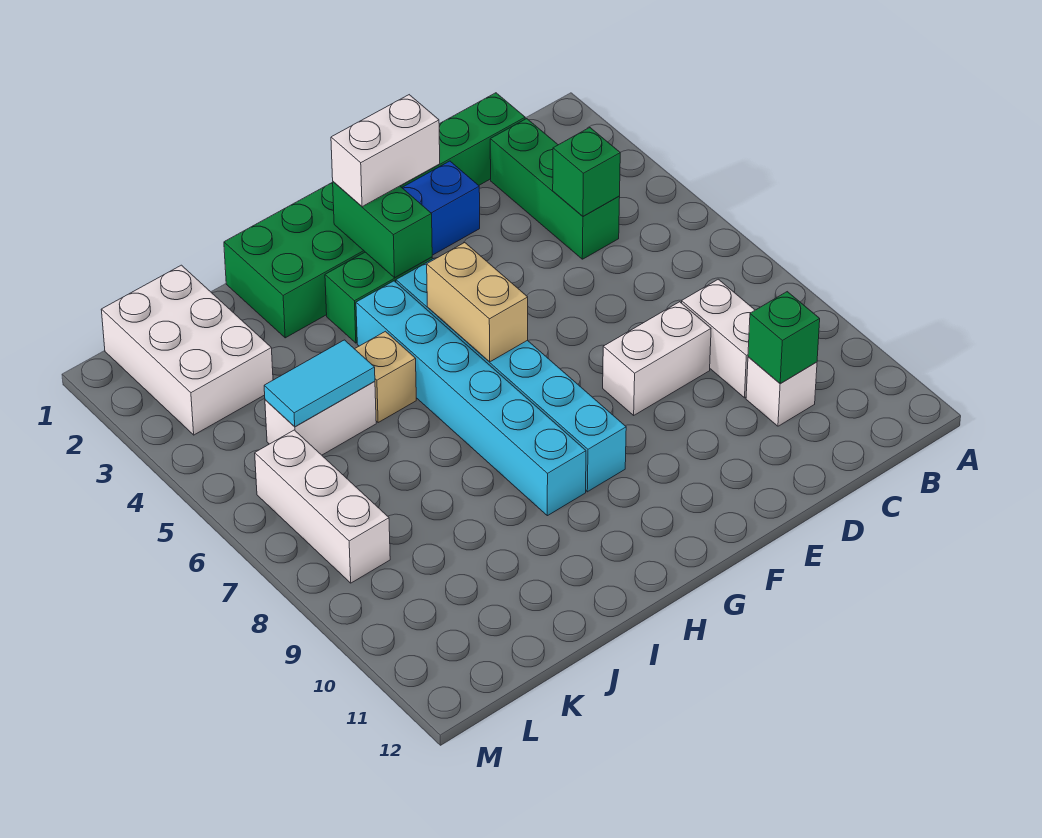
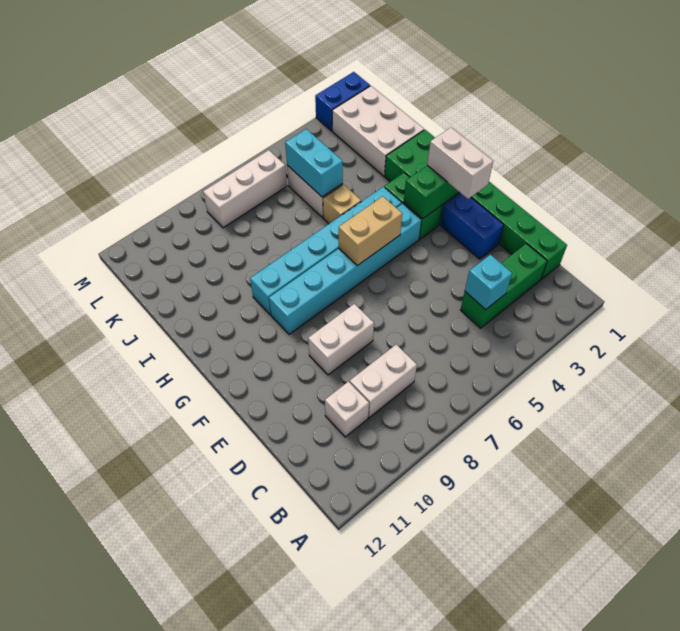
green brick C4 level 2 -> cyan brick C4 level 2
green brick C10 level 2 -> none
white brick D8:E8 level 1 -> white brick E8:E9 level 1
cyan tile J5:K5 level 2 -> cyan brick J5:K5 level 2
white brick K1:L3 level 1 -> white brick J1:L2 level 1
none -> blue brick M1:M2 level 1

